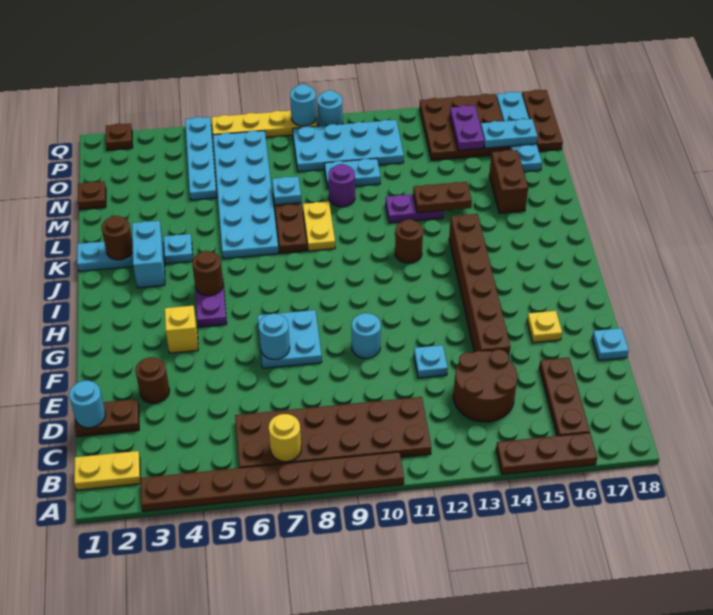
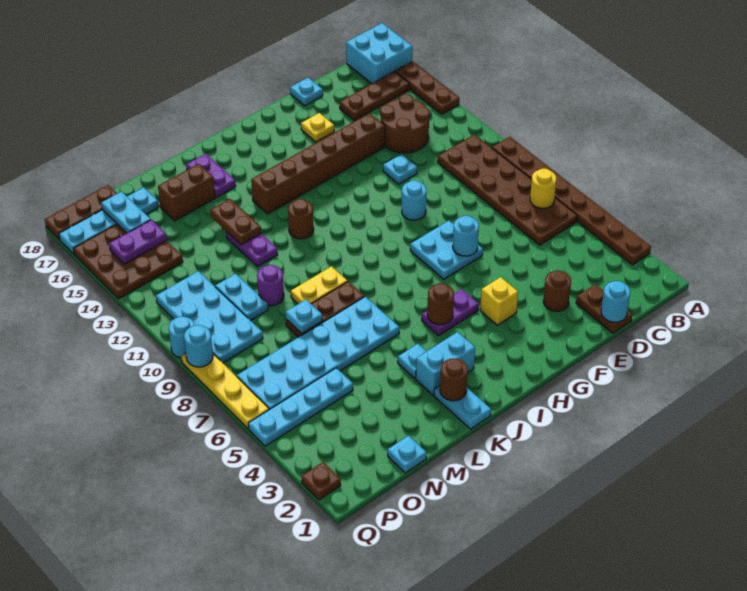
none -> cyan brick A17:B18 level 1
yellow plate B1:B2 level 1 -> none
none -> purple plate K16:K17 level 1
brown plate N1 level 1 -> cyan plate N1 level 1

